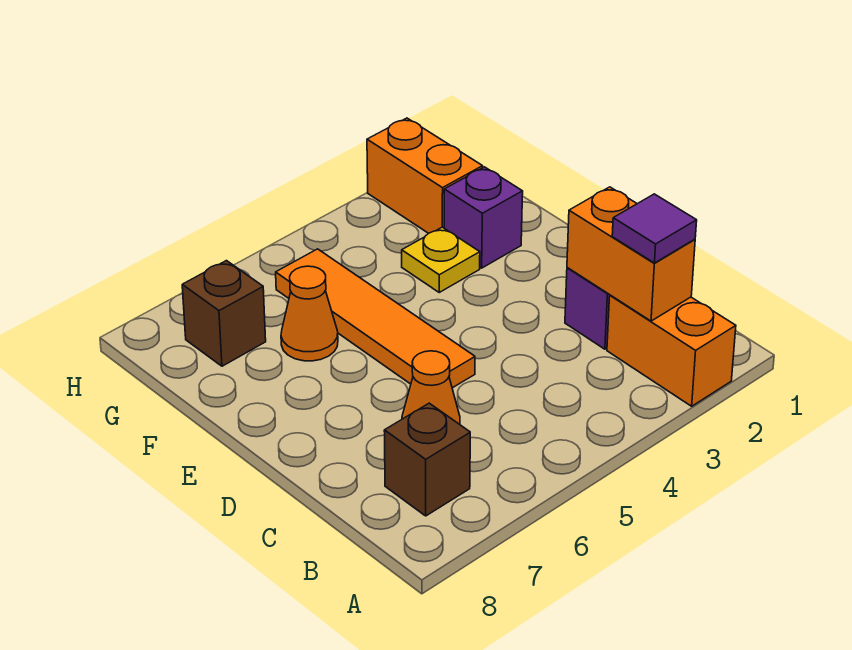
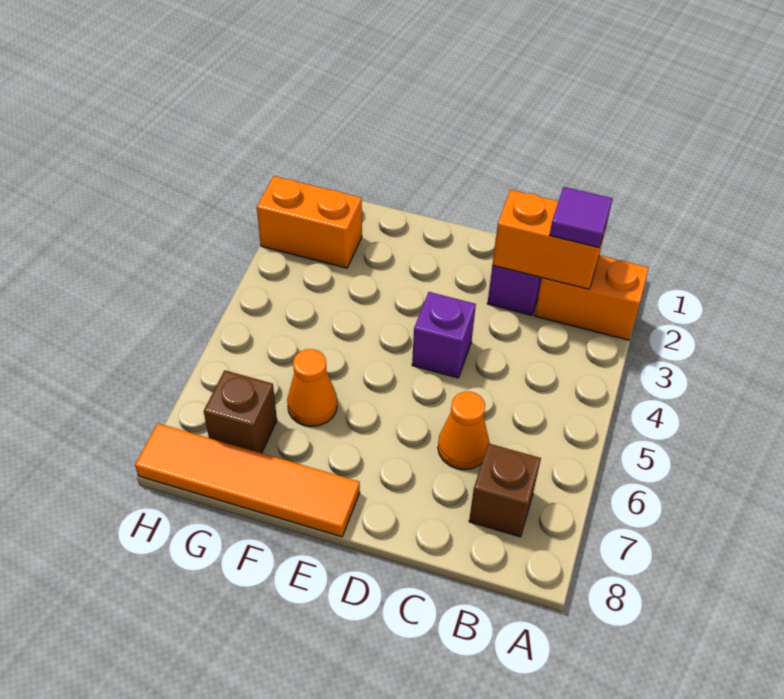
orange tile D5:G5 level 1 -> orange tile E8:H8 level 1
purple brick F2 level 1 -> purple brick D4 level 1
yellow plate F3 level 1 -> none

